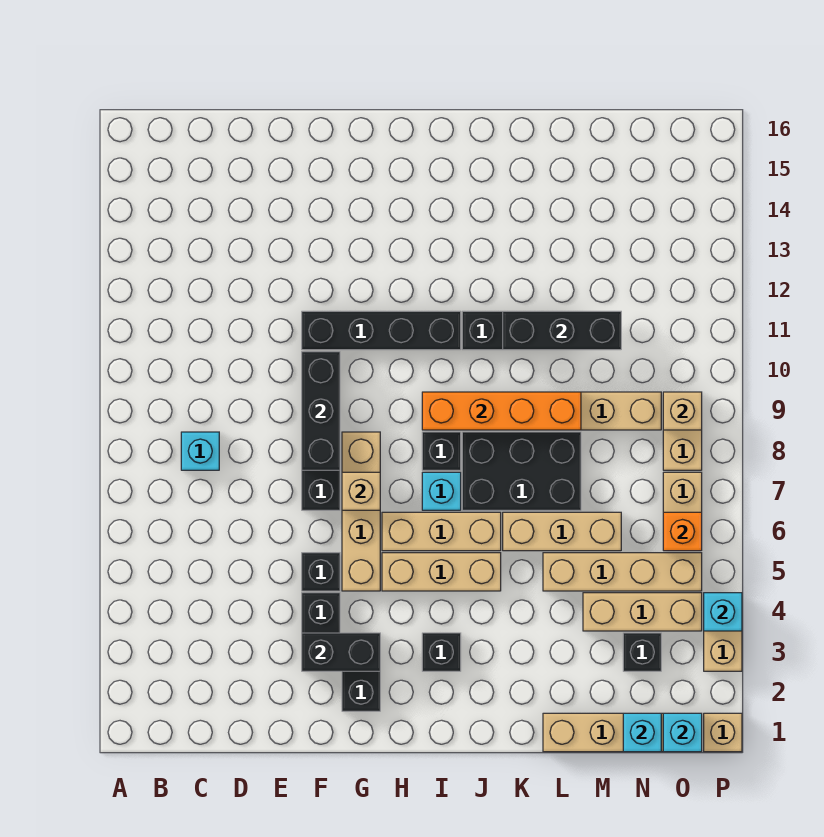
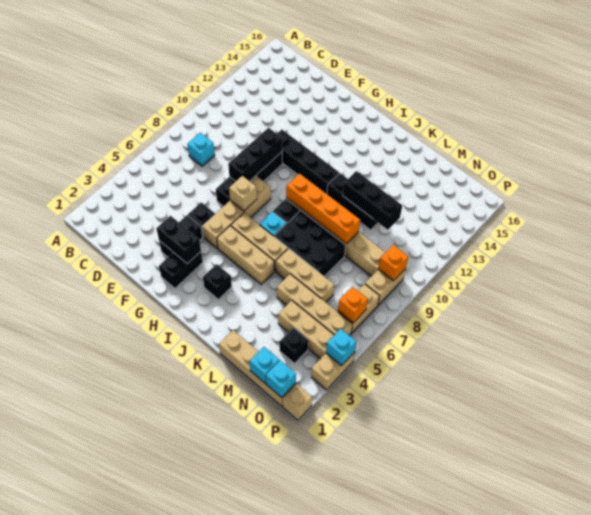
tan brick O9 level 2 -> orange brick O9 level 2

